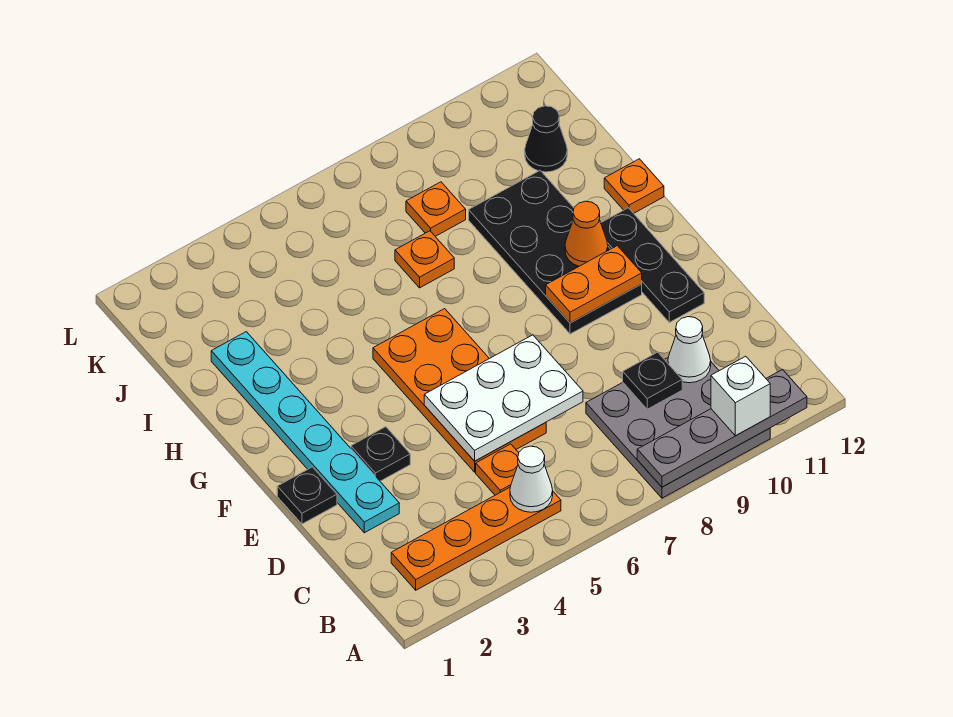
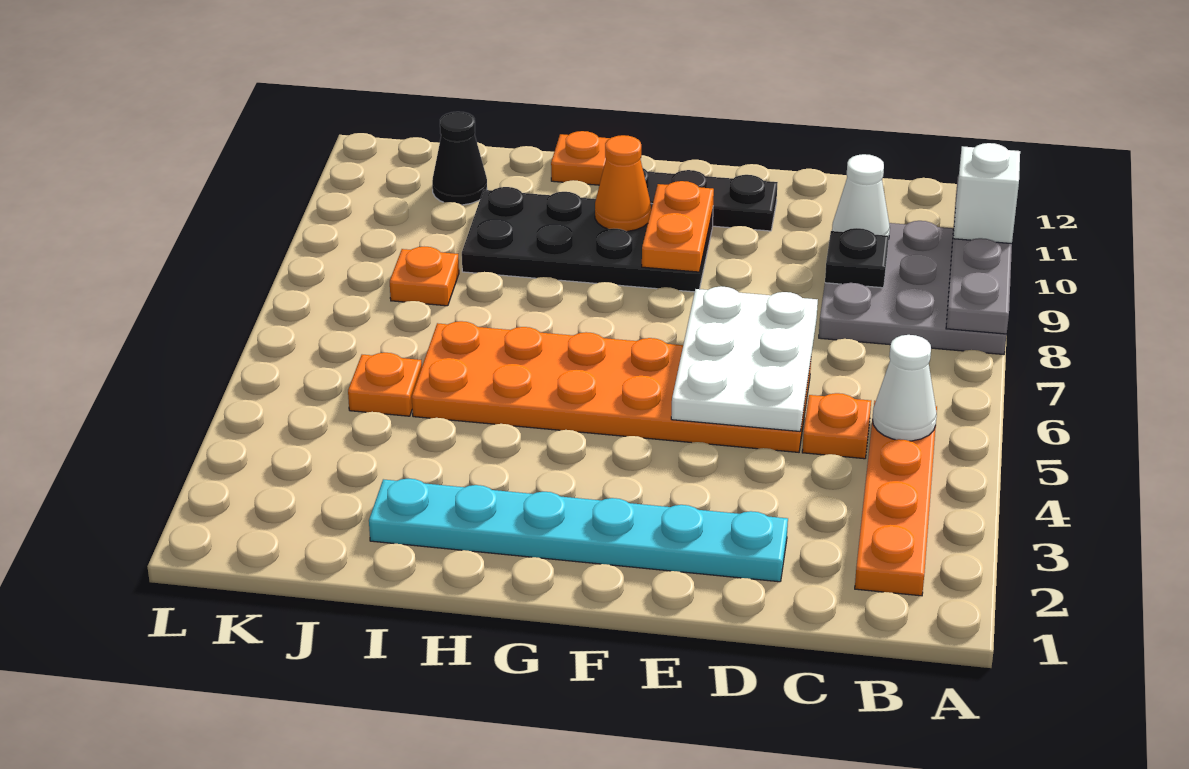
orange plate D5:G6 level 1 -> orange plate D5:I6 level 1
black plate E1 level 1 -> none
black plate E3 level 1 -> none
orange plate I7 level 1 -> orange plate J5 level 1

